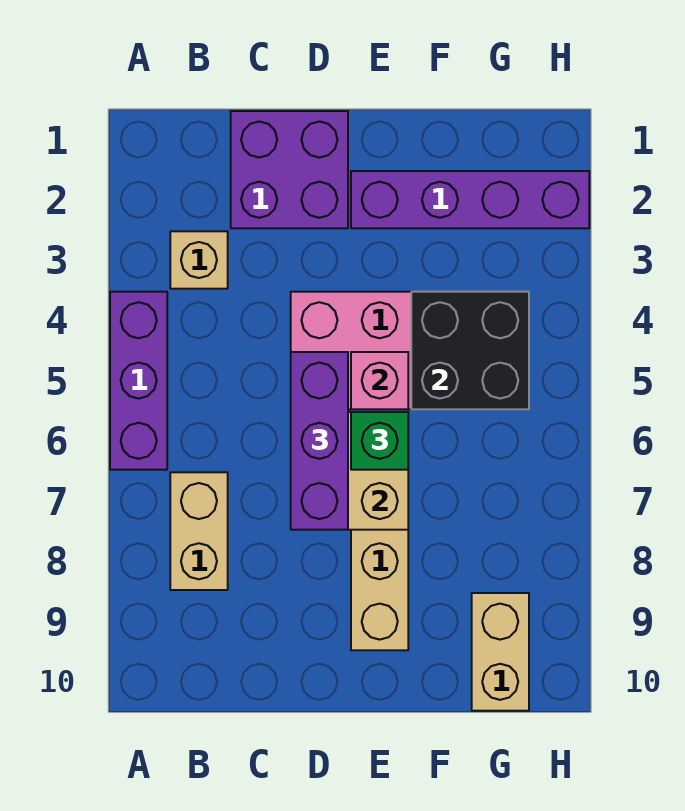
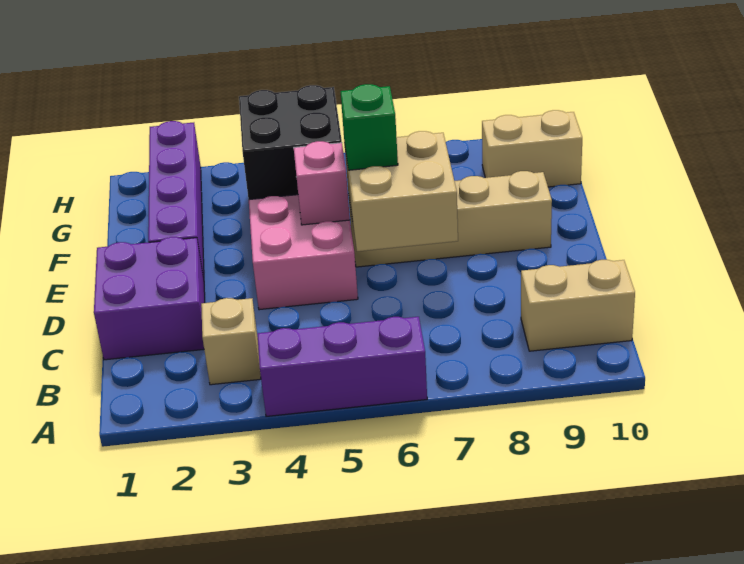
tan brick B7:B8 level 1 -> tan brick B9:B10 level 1
purple brick D5:D7 level 3 -> none

